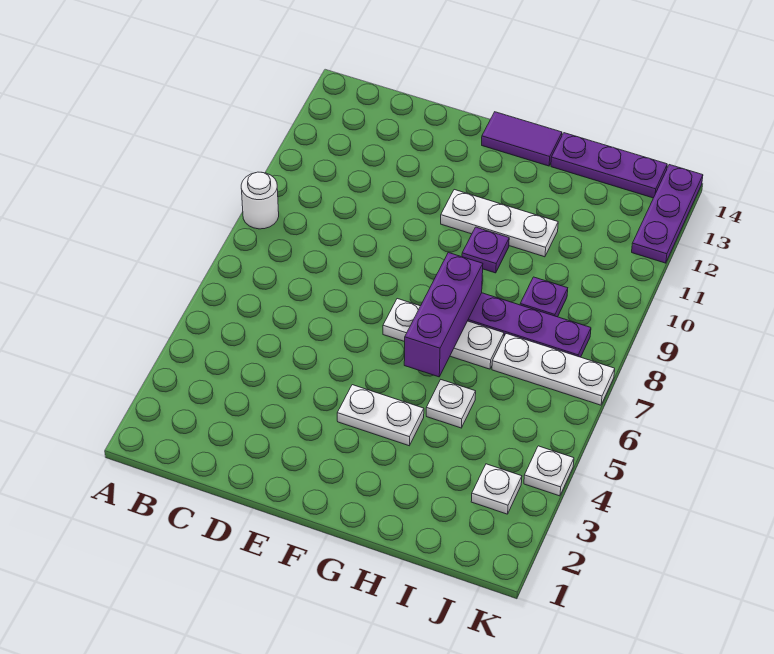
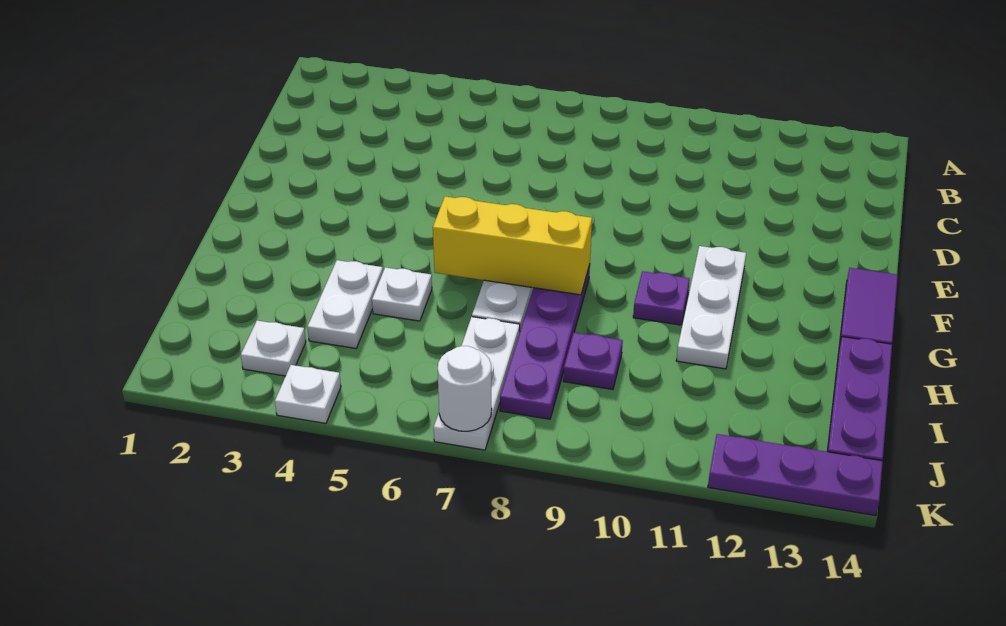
white round brick A9 level 1 -> white round brick K7 level 2
white plate F4:G4 level 1 -> white plate H4:I4 level 1
purple brick G6:G8 level 2 -> yellow brick G6:G8 level 2

